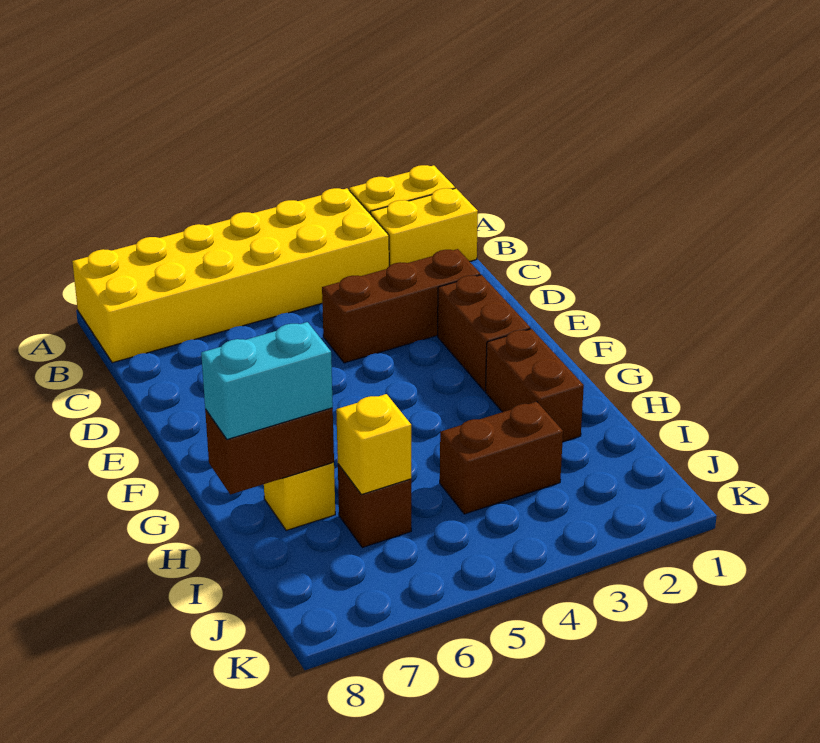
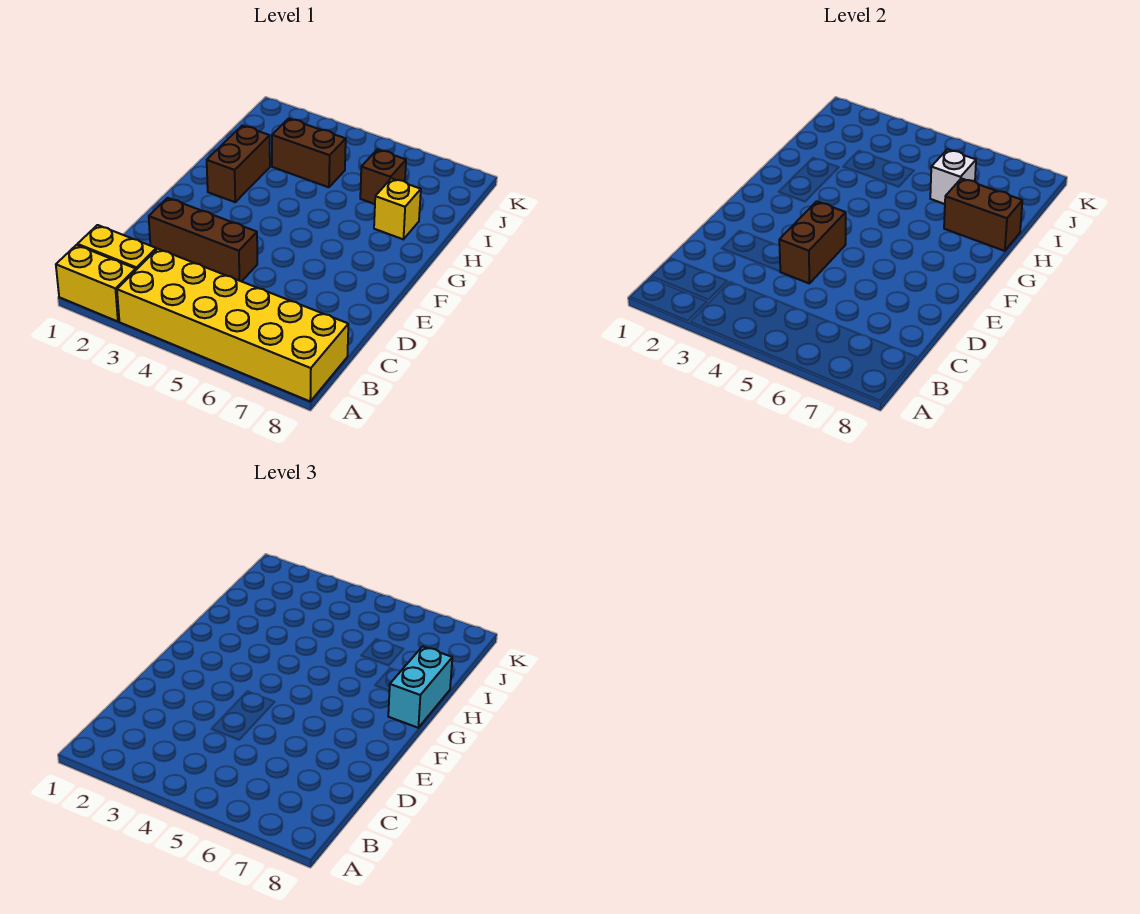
brown brick E2:F2 level 1 -> brown brick D4:E4 level 2
cyan brick H7:H8 level 3 -> cyan brick G8:H8 level 3
yellow brick I6 level 2 -> white brick I6 level 2

